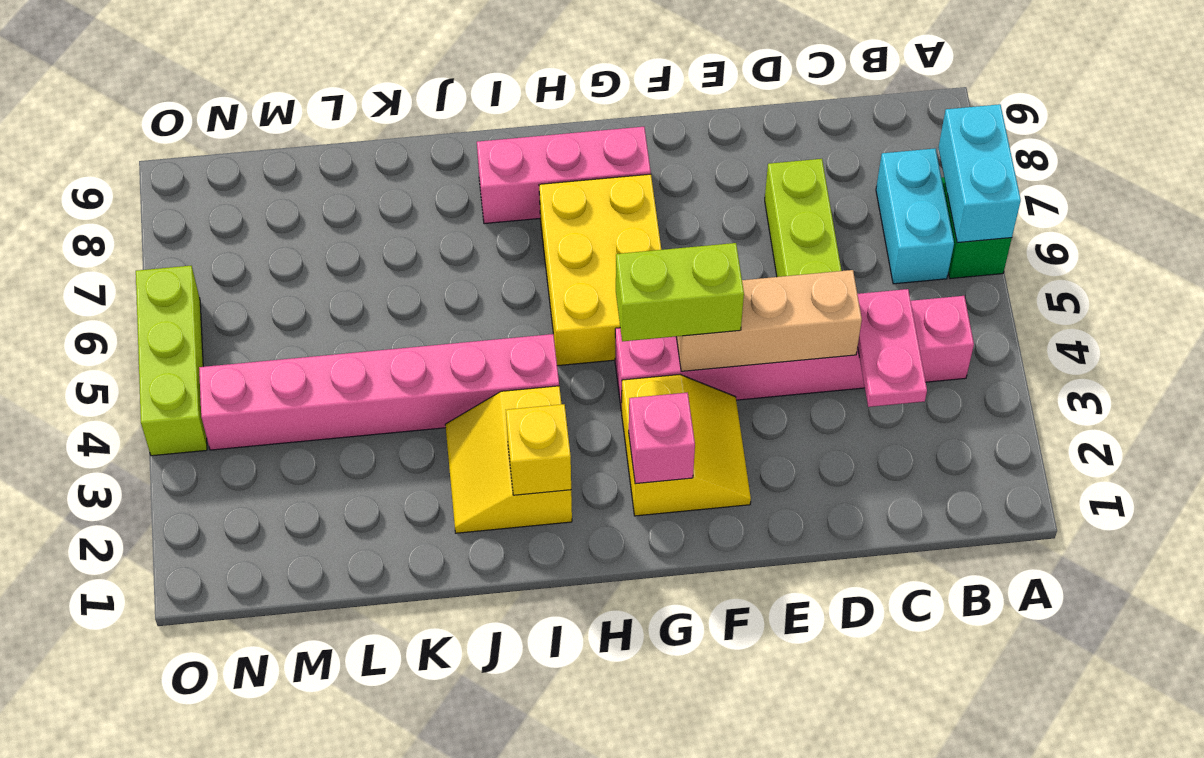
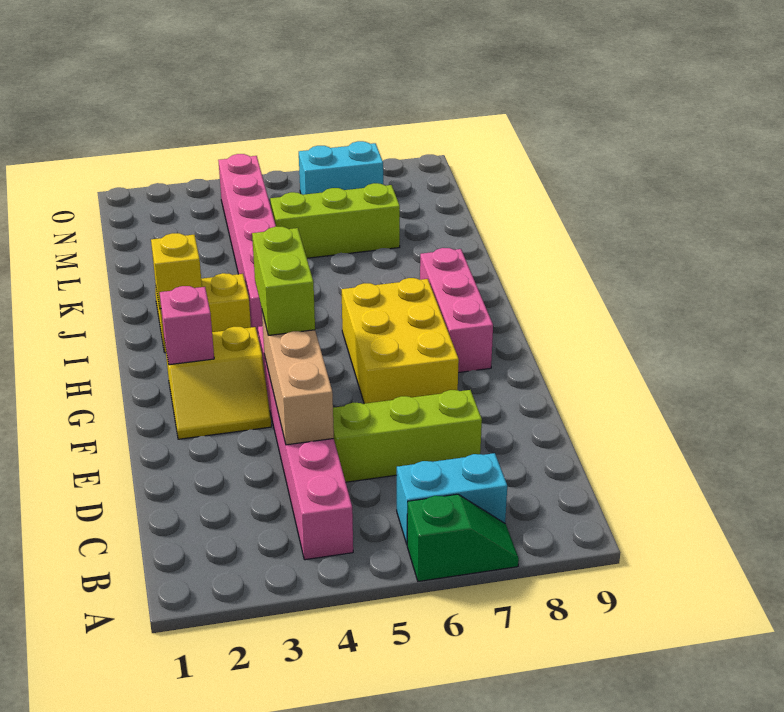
cyan brick A6:A7 level 2 -> cyan brick N6:N7 level 1
pink plate C3:C4 level 2 -> none
yellow brick G5:H7 level 1 -> yellow brick F6:H7 level 1
lime brick O4:O6 level 1 -> lime brick L5:L7 level 1

